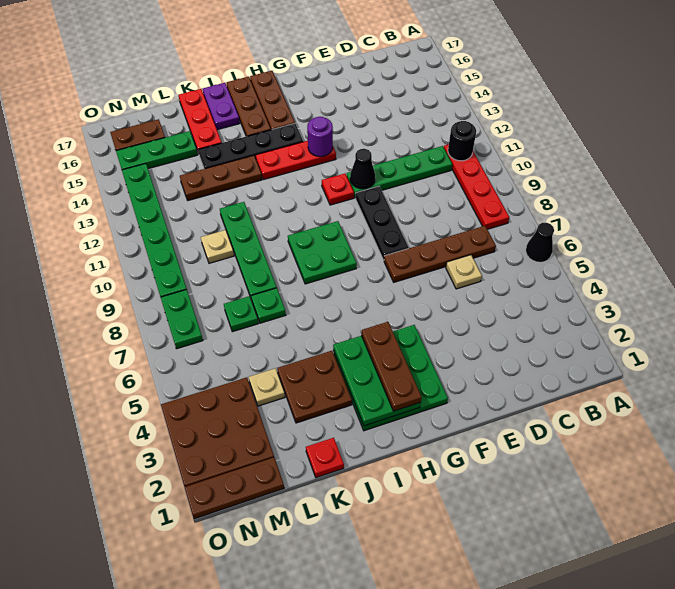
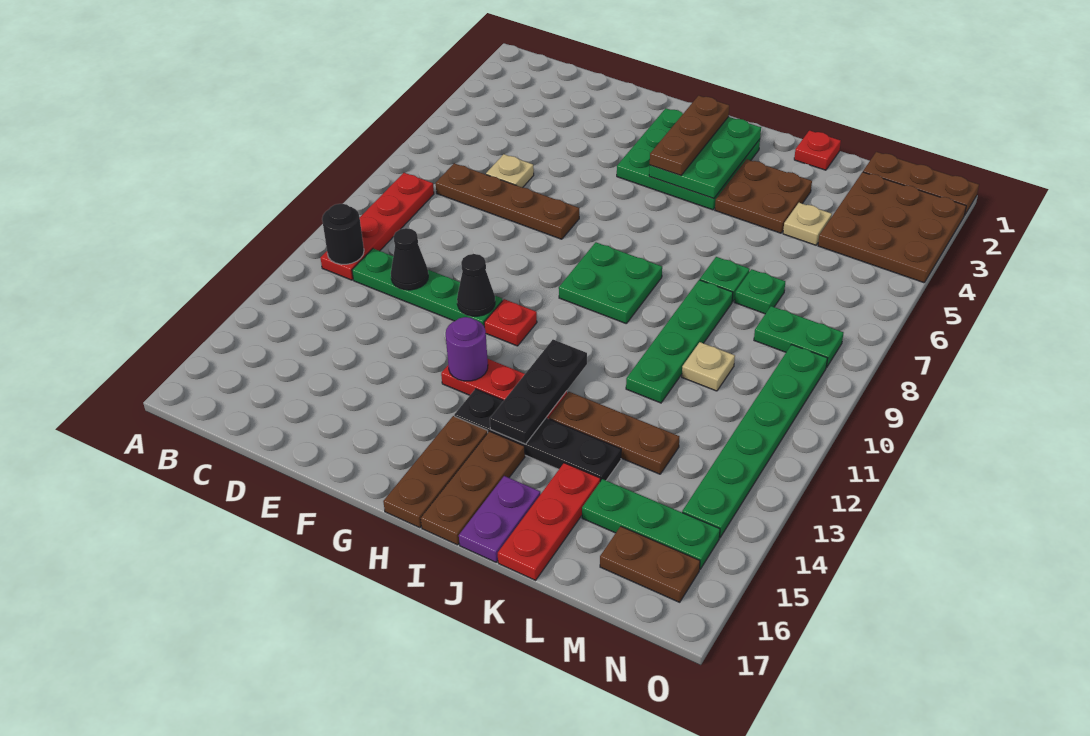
black cone A6 level 1 -> black cone D11 level 2
black plate F8:F10 level 1 -> black plate I12:I14 level 2
green plate N7:N8 level 1 -> green plate M8:N8 level 1

